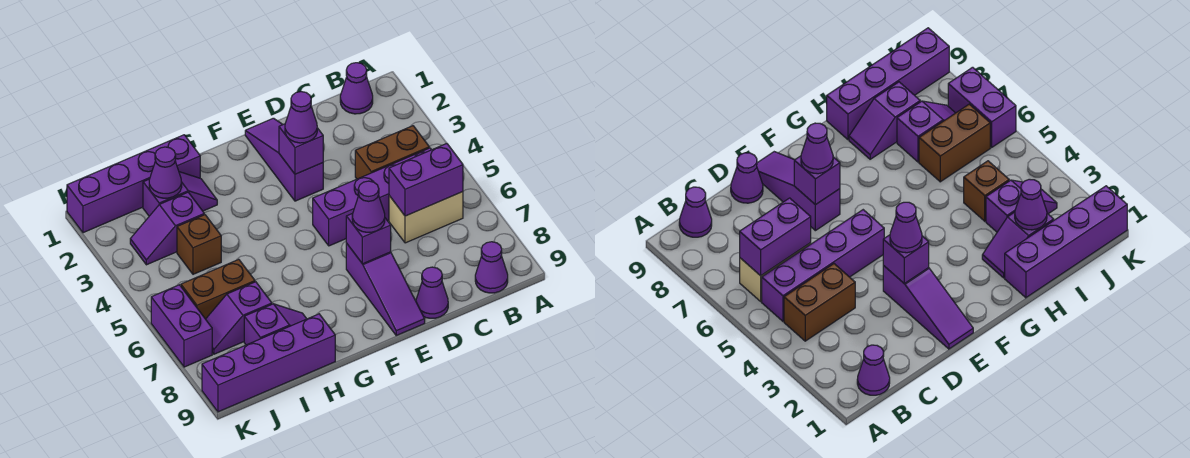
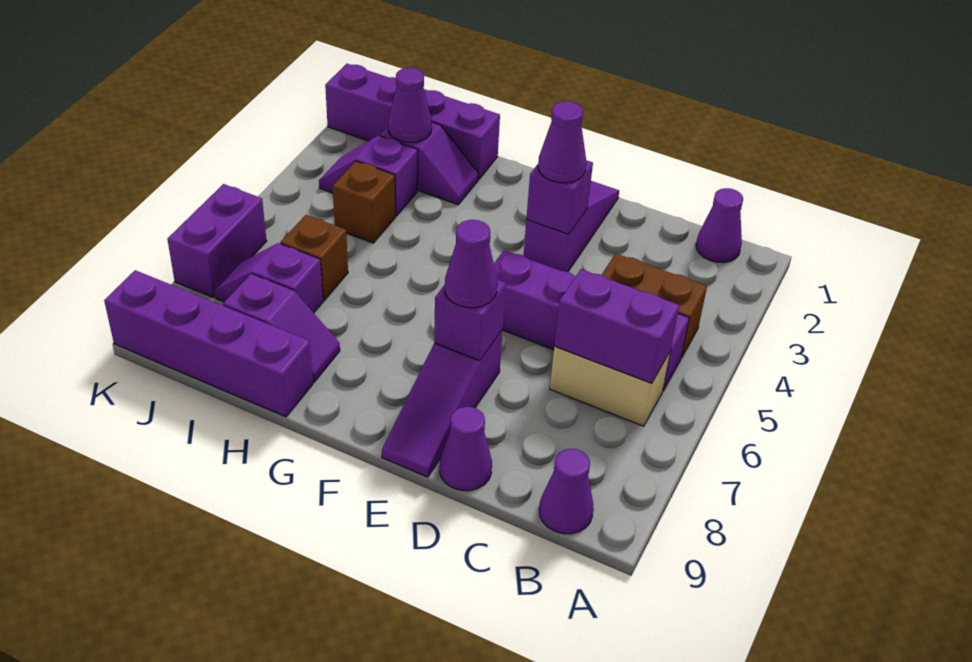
brown brick I6:J6 level 1 -> brown brick I6 level 1

